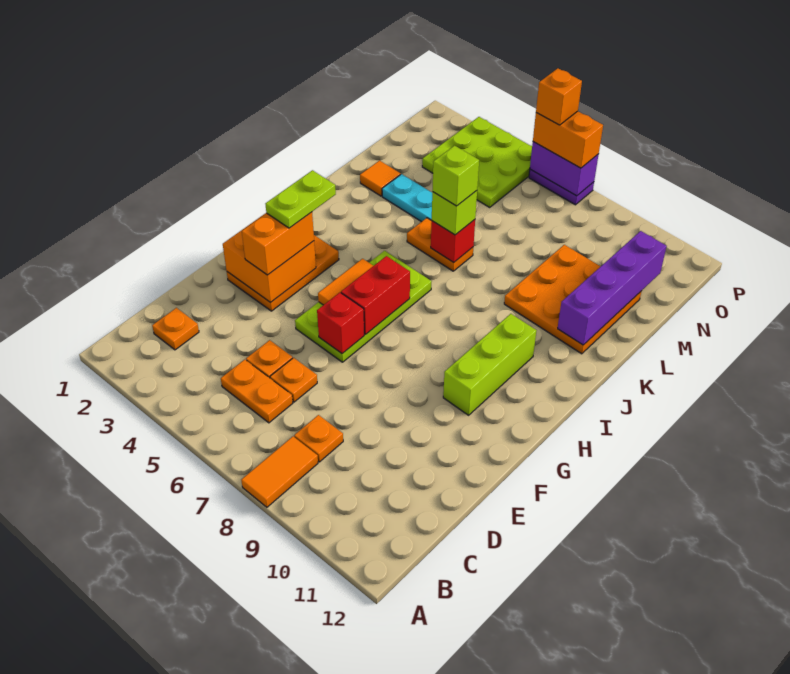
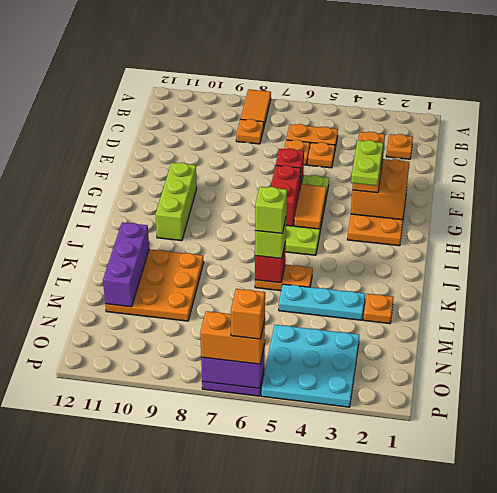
purple brick K11:N11 level 2 -> purple brick K11:M11 level 2
orange tile L2 level 1 -> orange plate L2 level 1
lime plate N3:P5 level 1 -> cyan plate N3:P5 level 1

